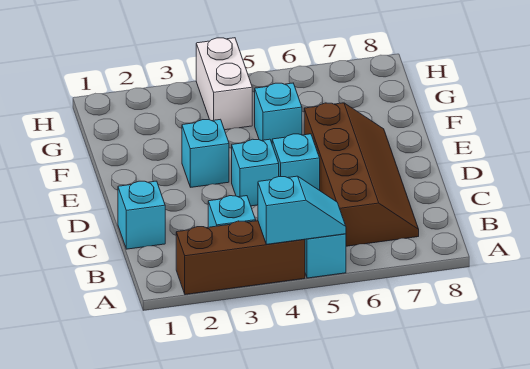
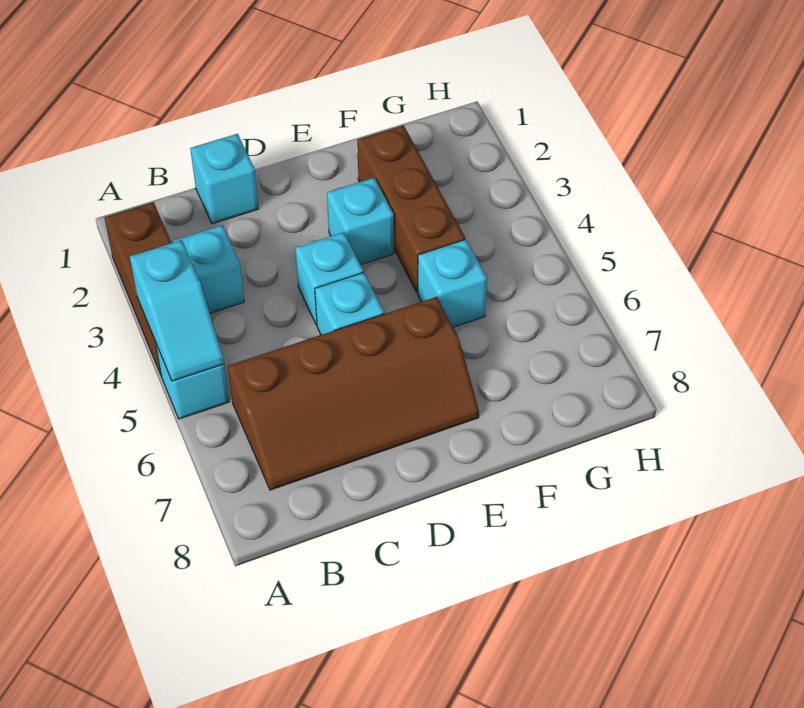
none -> brown brick F2:F4 level 1
white brick G4:H4 level 1 -> none

